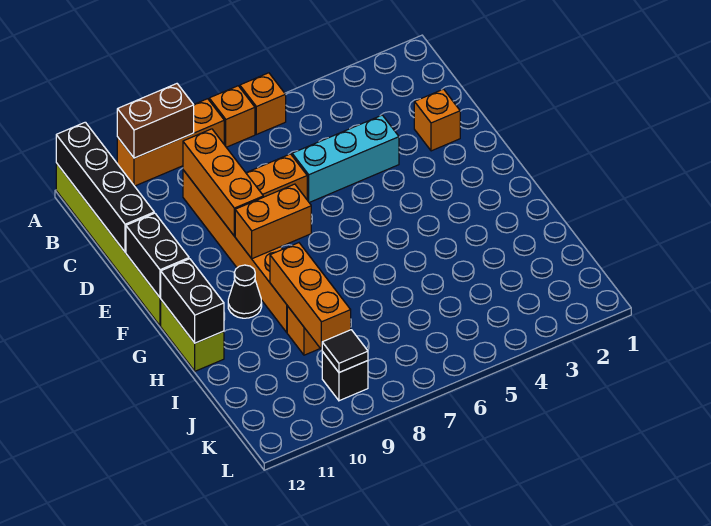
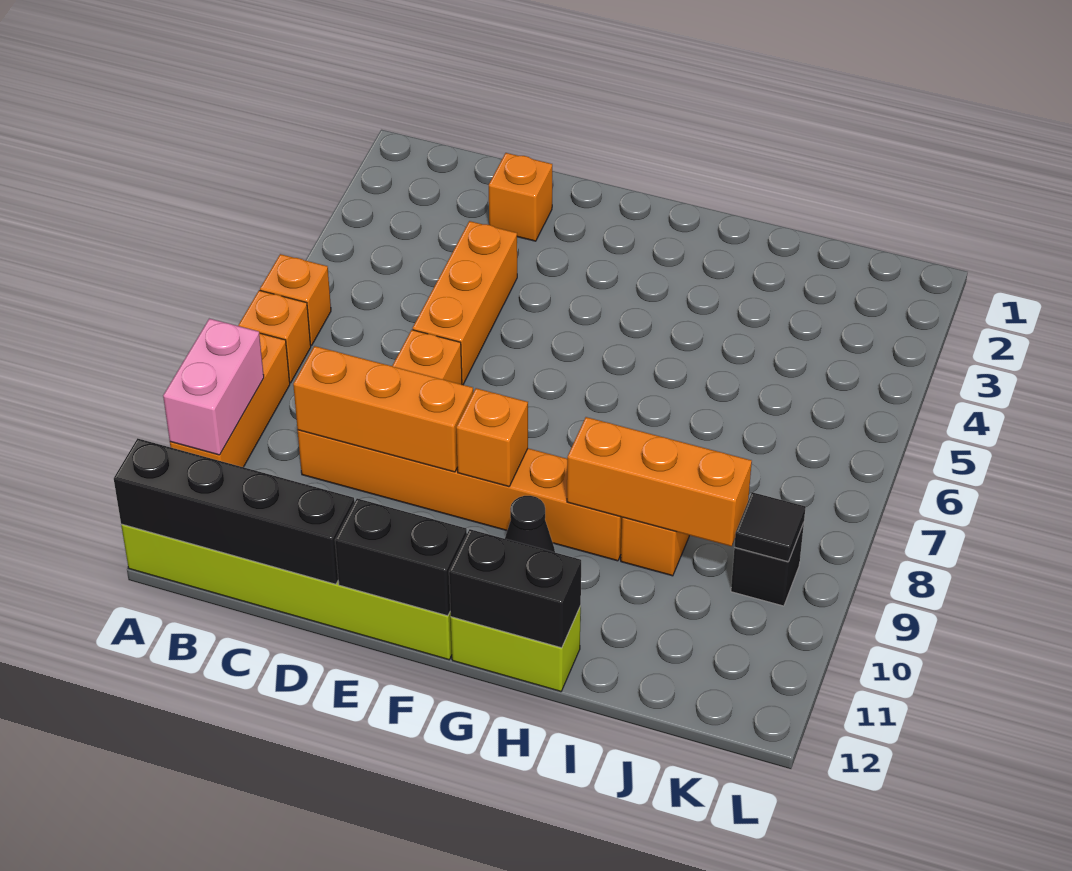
brown brick A9:A10 level 2 -> pink brick A9:A10 level 2
cyan brick D4:D6 level 1 -> orange brick D4:D6 level 1
orange brick F8:F9 level 2 -> orange brick F9 level 2

